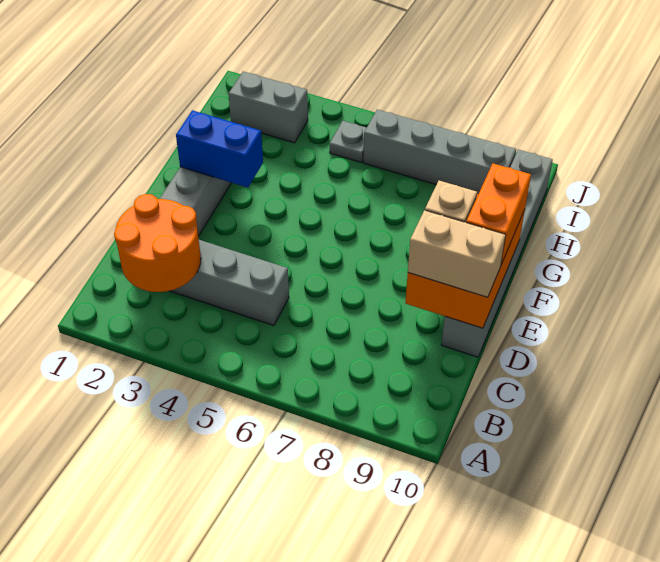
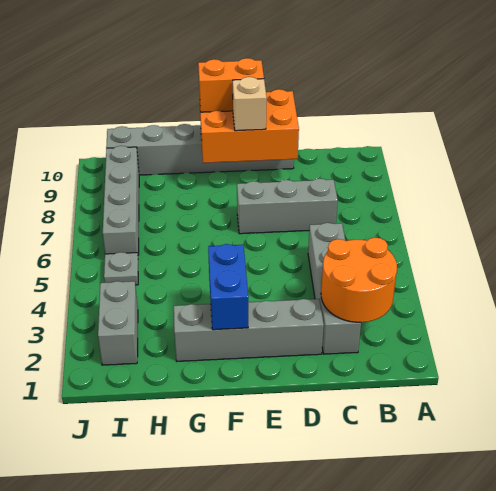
none -> grey brick C7:E7 level 1
tan brick D9:D10 level 3 -> none

